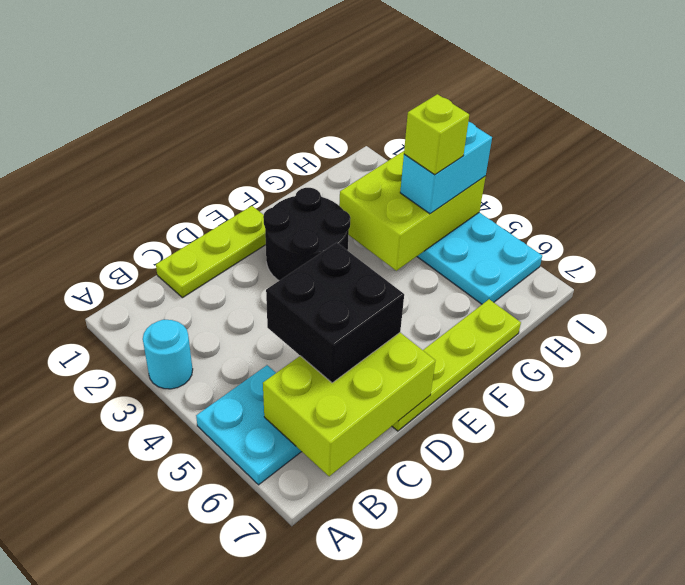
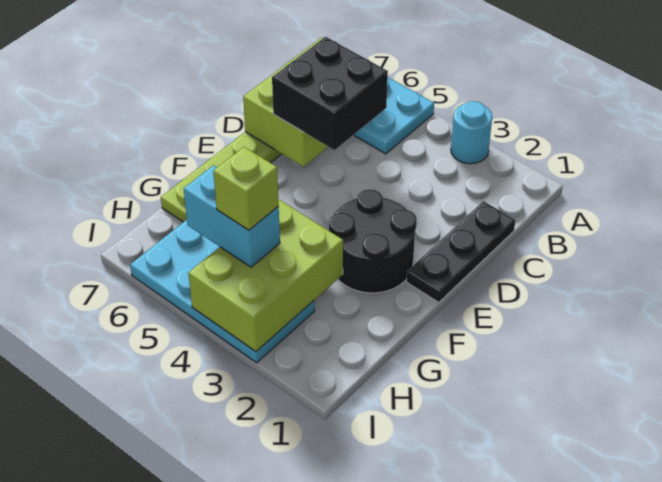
lime plate C1:E1 level 1 -> black plate C1:E1 level 1
cyan brick H4:I4 level 3 -> cyan brick H4:H5 level 3

